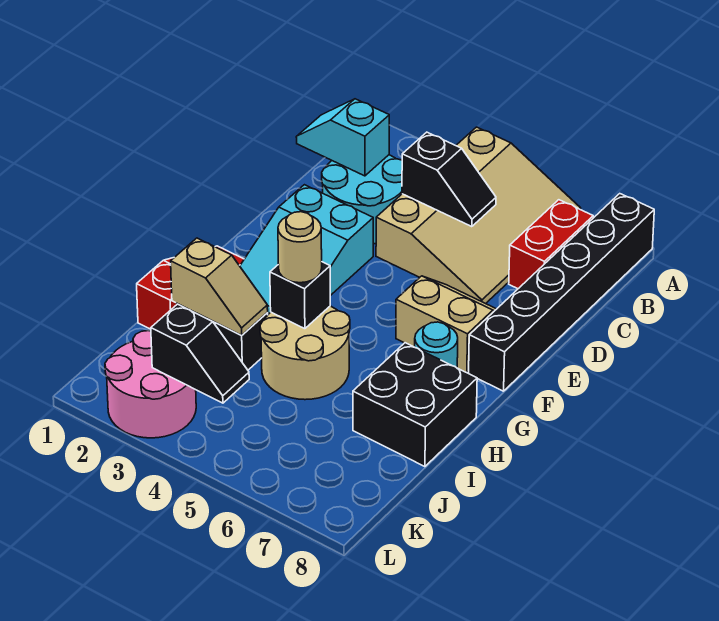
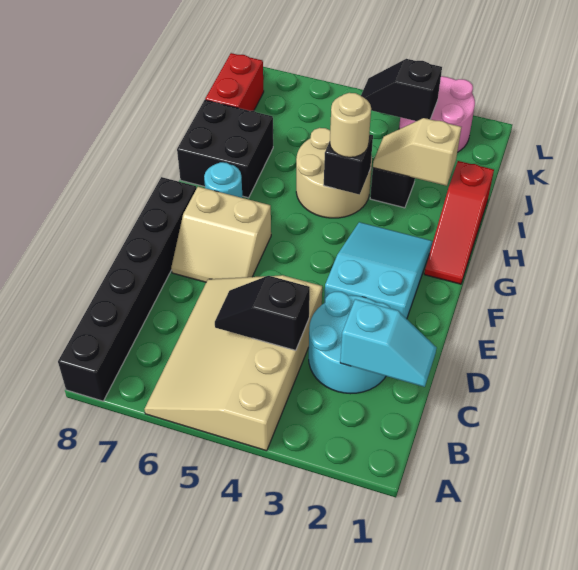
red brick B7:C7 level 1 -> red brick J8:K8 level 1

